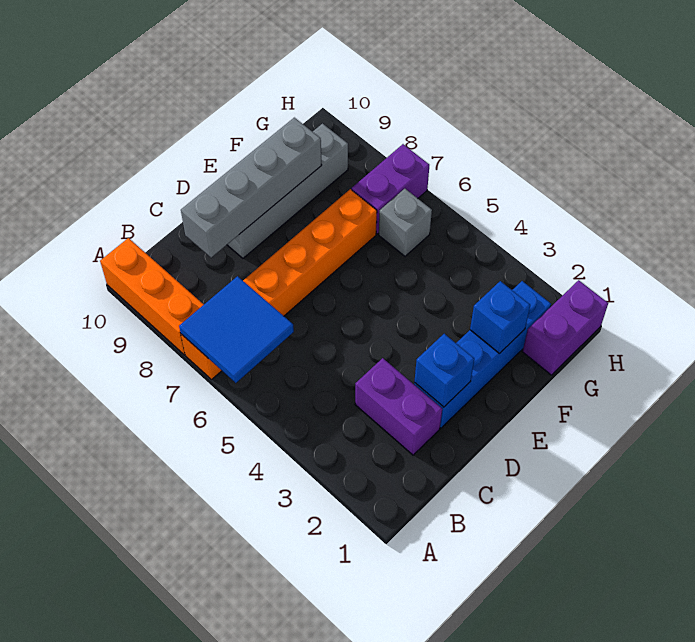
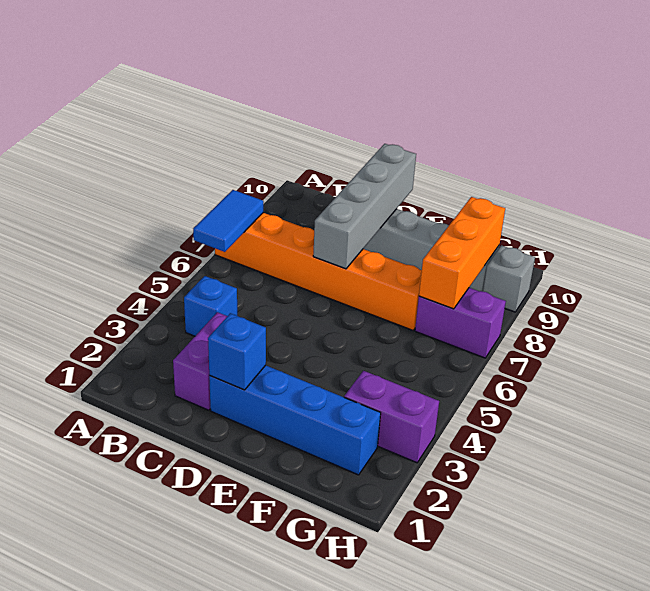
blue tile A6:B7 level 2 -> blue tile A6:A7 level 2
orange brick A8:A10 level 1 -> orange brick G7:G9 level 2
grey brick C9:F9 level 2 -> grey brick D7:D10 level 2
blue brick F2 level 2 -> blue brick B4 level 1
purple brick G1:H1 level 1 -> purple brick G3:H3 level 1
grey brick G6 level 1 -> grey brick H9 level 1

